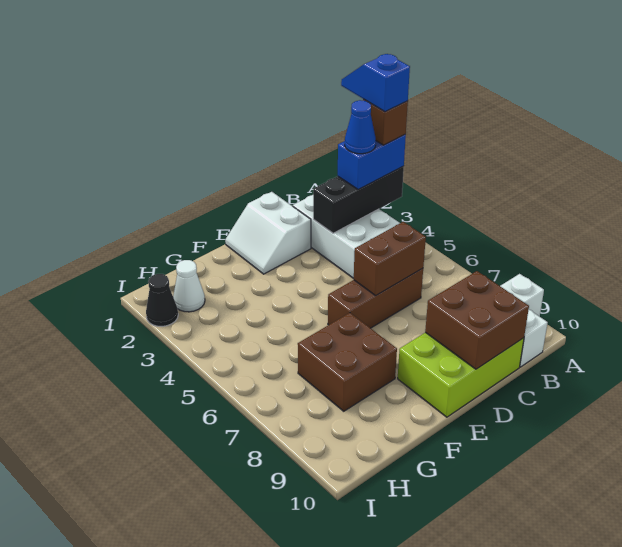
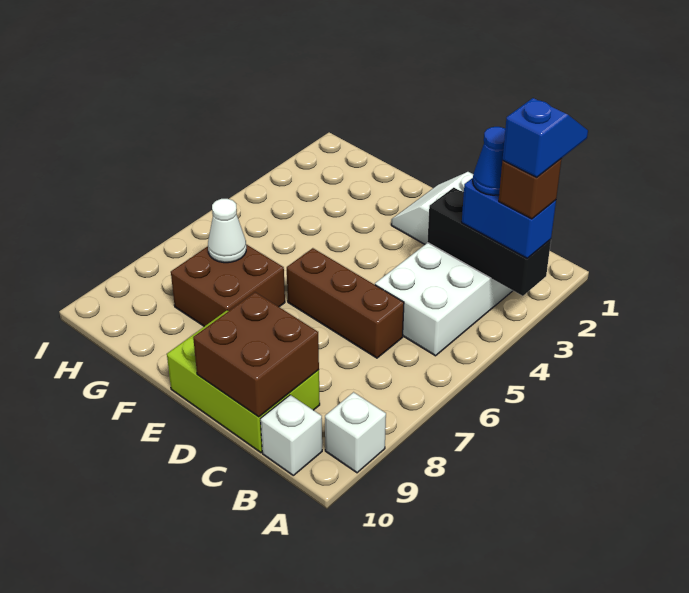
brown brick C6:D6 level 2 -> none
white cone H2 level 1 -> white cone G7 level 2
black cone I2 level 1 -> none

